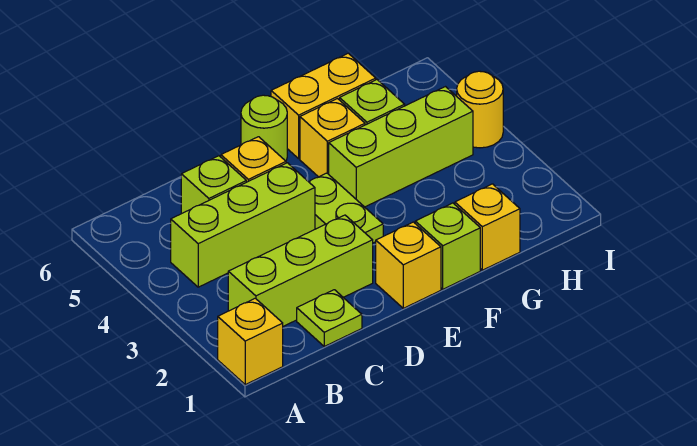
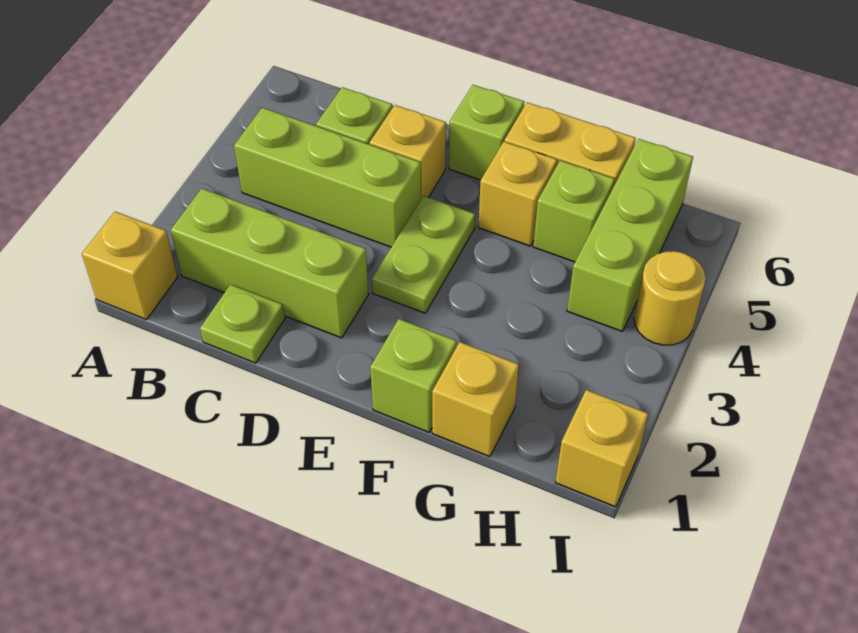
yellow brick E1 level 1 -> yellow brick I1 level 1
lime round brick E6 level 1 -> lime brick E6 level 1
lime brick F4:H4 level 1 -> lime brick H4:H6 level 1

